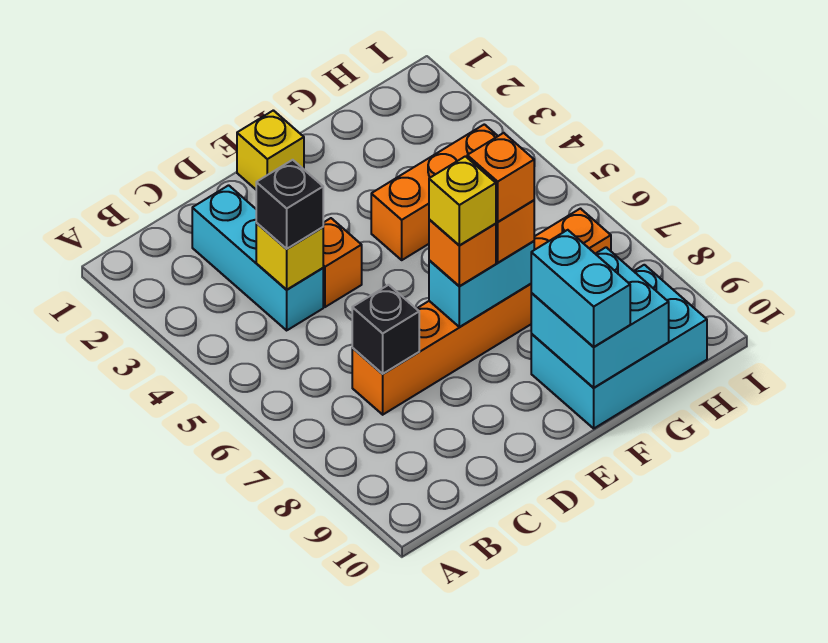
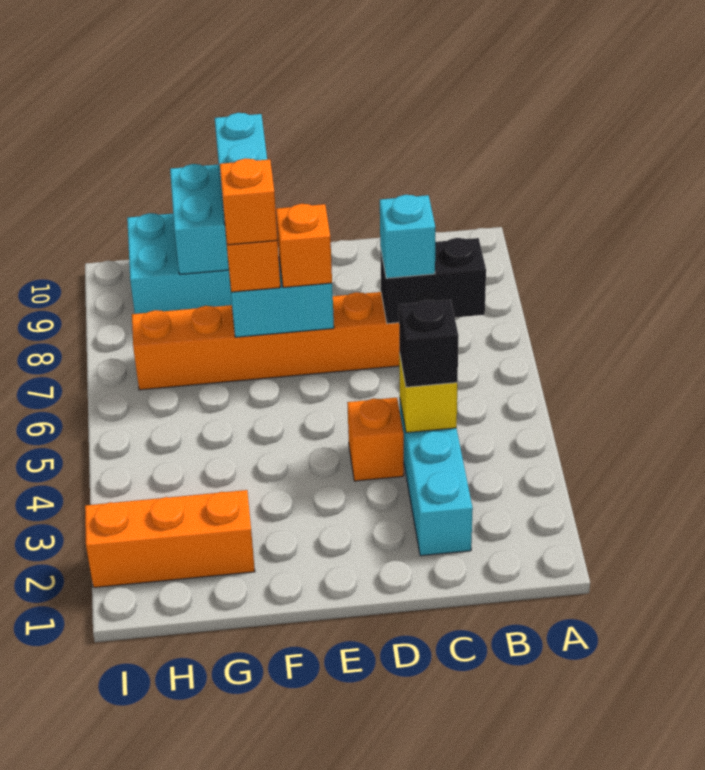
black brick C7 level 2 -> black brick B7:C7 level 2
none -> cyan brick C7 level 3
yellow brick E1 level 1 -> none
yellow brick E7 level 4 -> none
orange brick F4:H4 level 1 -> orange brick G2:I2 level 1

